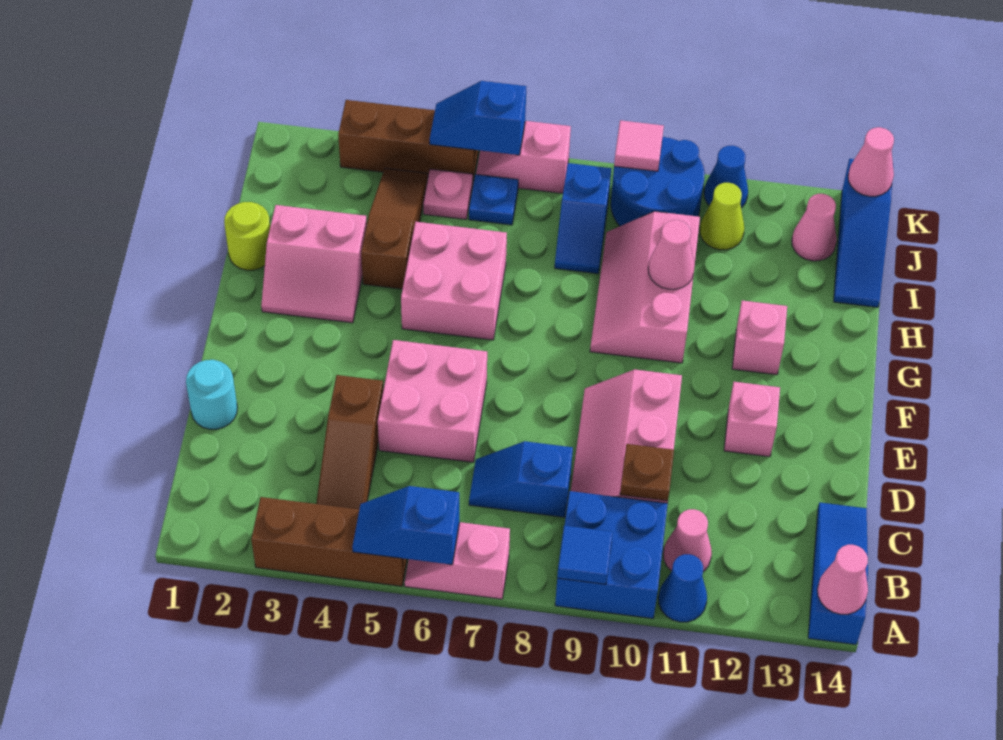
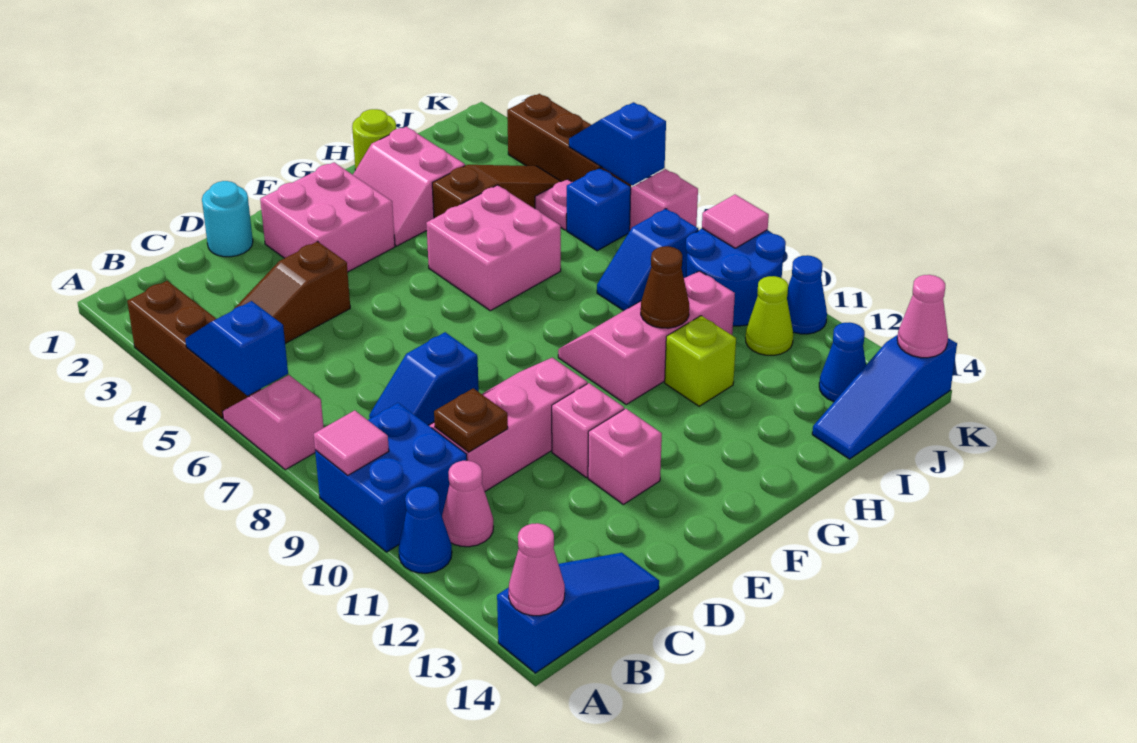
blue tile A9 level 2 -> pink tile A9 level 2
blue slope C7:C8 level 1 top 8 -> blue slope C8:D8 level 1 top D
pink brick D5:E6 level 1 -> pink brick E2:F3 level 1
pink brick G12 level 1 -> pink brick E11 level 1
pink cone H10 level 2 -> brown cone H10 level 2
none -> lime brick H11 level 1
blue plate J6 level 1 -> blue brick J6 level 1
pink cone J13 level 1 -> blue cone J13 level 1

